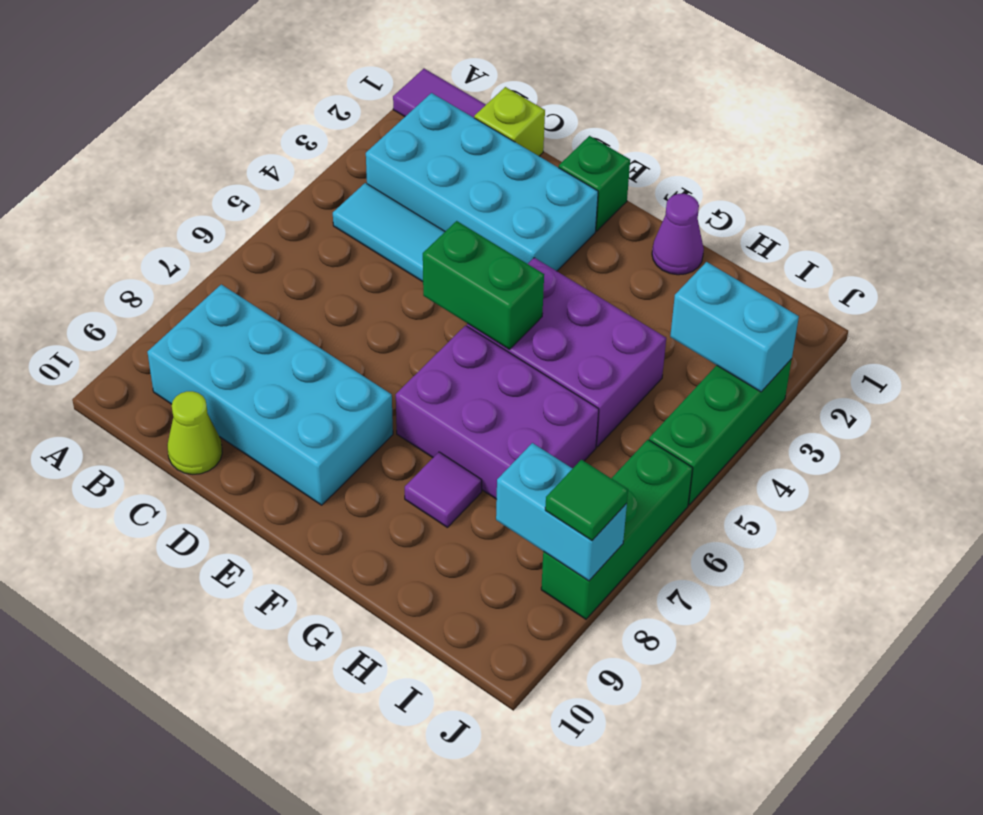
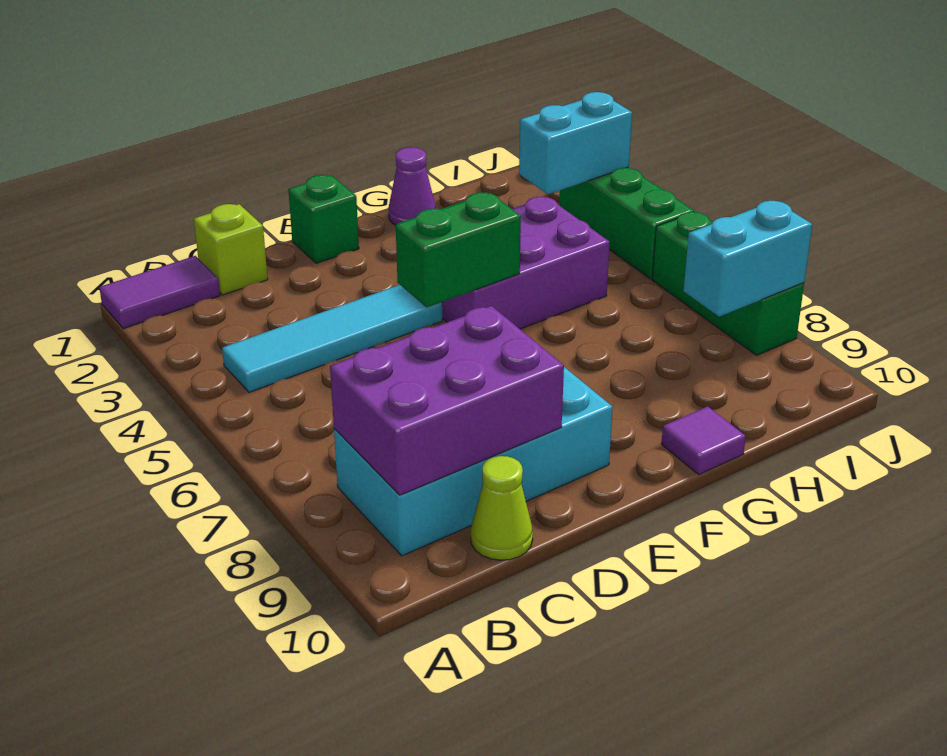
cyan brick B2:E3 level 1 -> none
purple brick F6:H7 level 1 -> purple brick B8:D9 level 2
purple tile G8 level 1 -> purple tile G10 level 1
green tile J8 level 3 -> none

